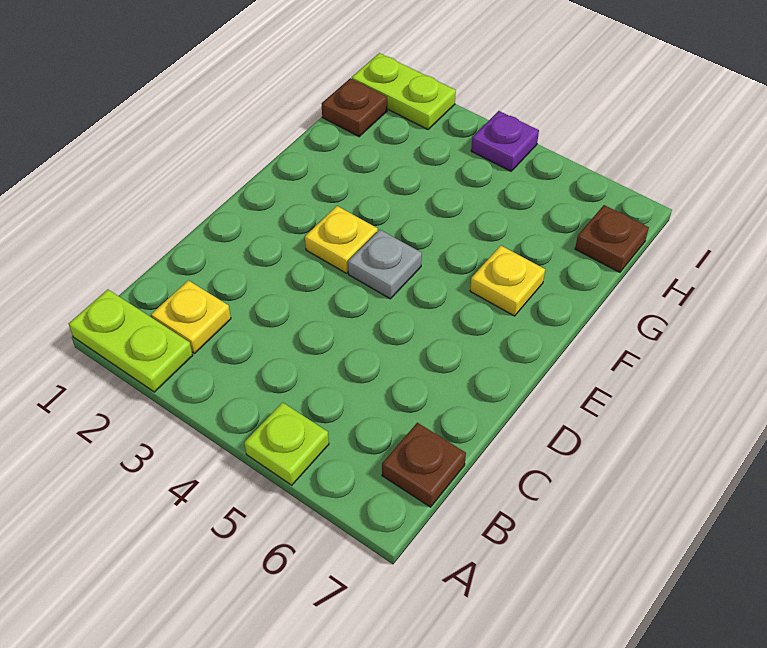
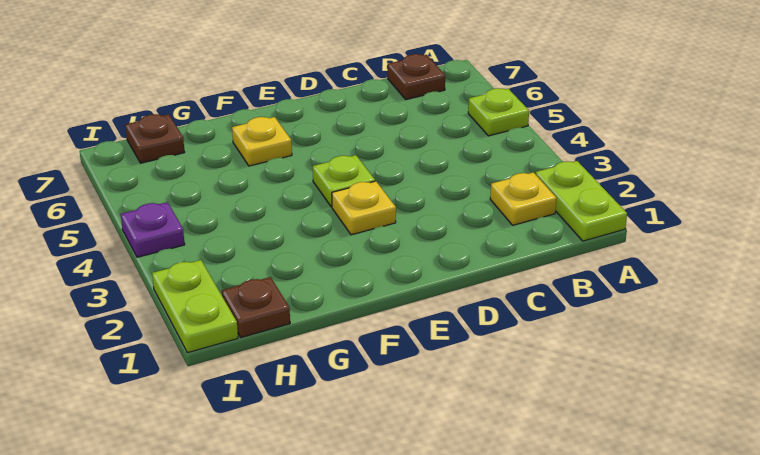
grey plate E4 level 1 -> lime plate E4 level 1

